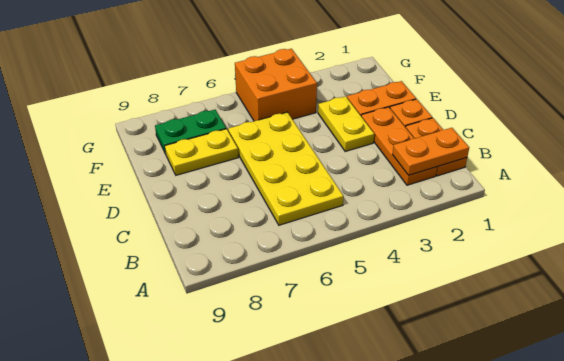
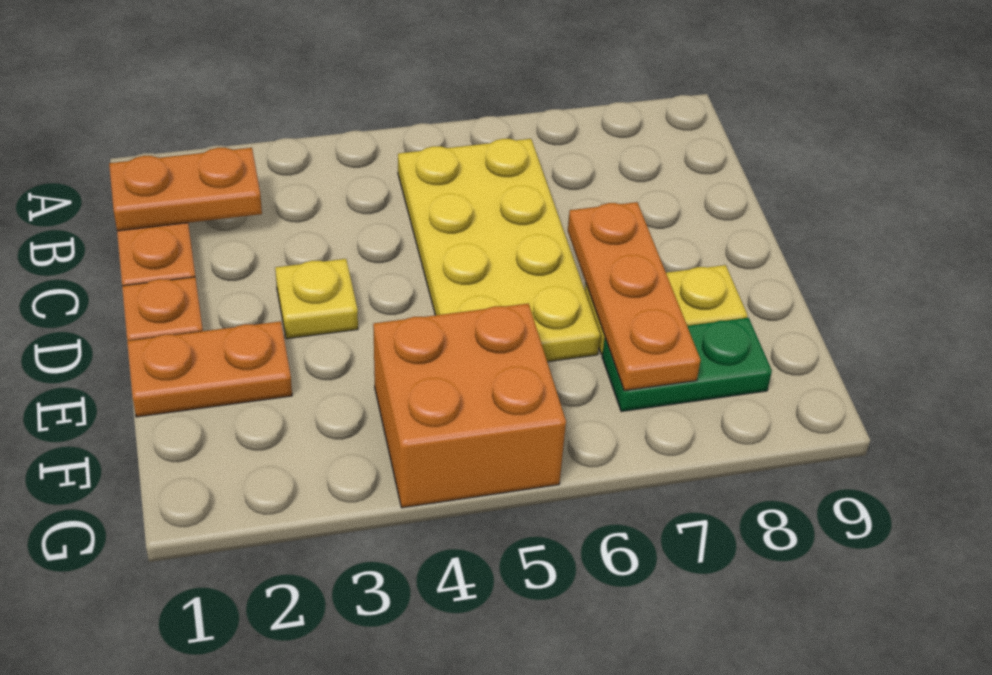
orange plate B2:D2 level 1 -> orange plate D7:F7 level 2
yellow plate D3:E3 level 1 -> yellow plate D3 level 1

